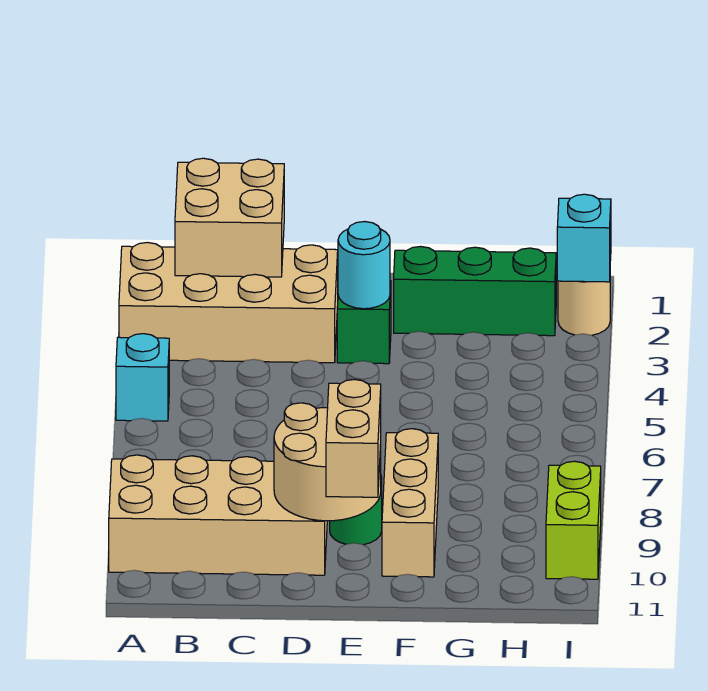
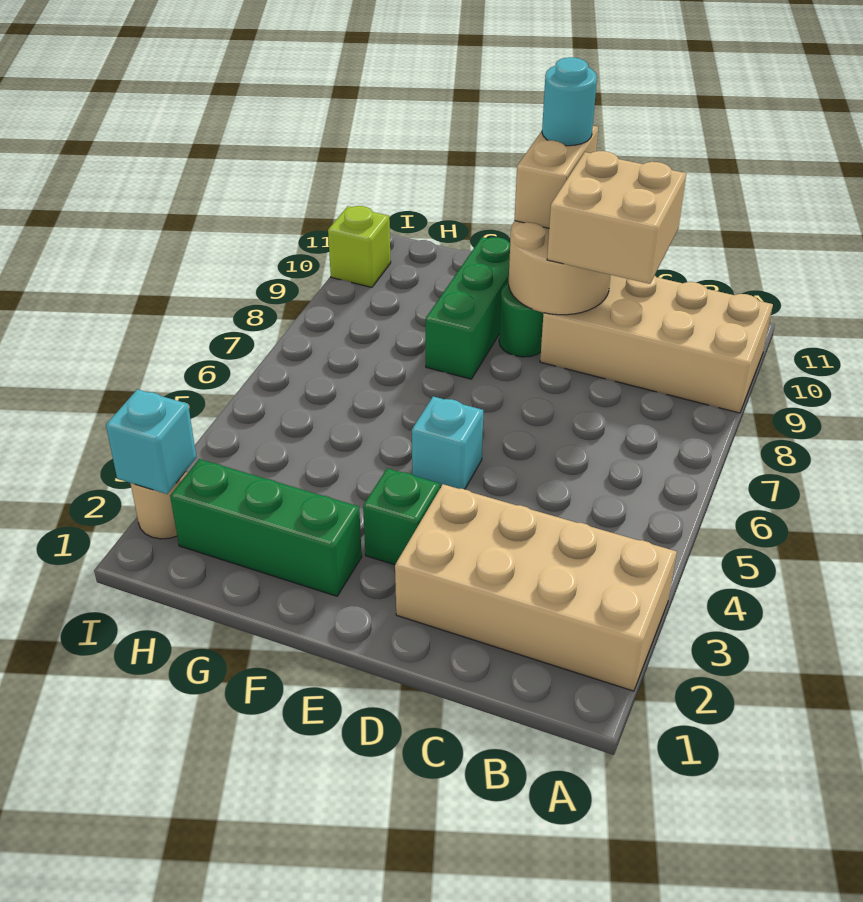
cyan brick A5 level 1 -> cyan brick E5 level 1
tan brick B1:C2 level 2 -> tan brick C9:D10 level 3
cyan round brick E3 level 2 -> cyan round brick E11 level 4
tan brick F8:F10 level 1 -> green brick F8:F10 level 1
lime brick I9:I10 level 1 -> lime brick I10 level 1

